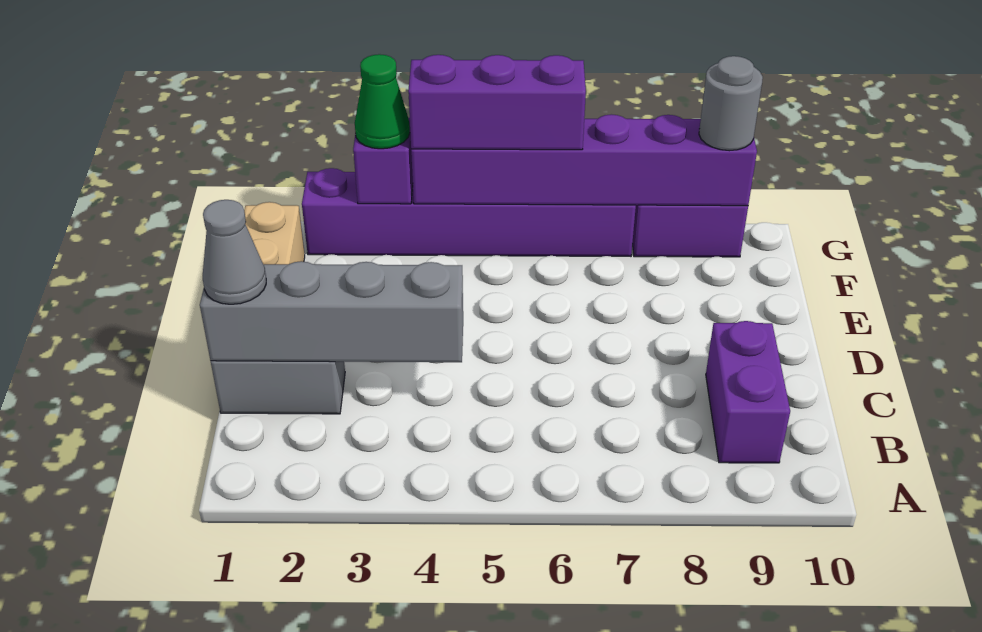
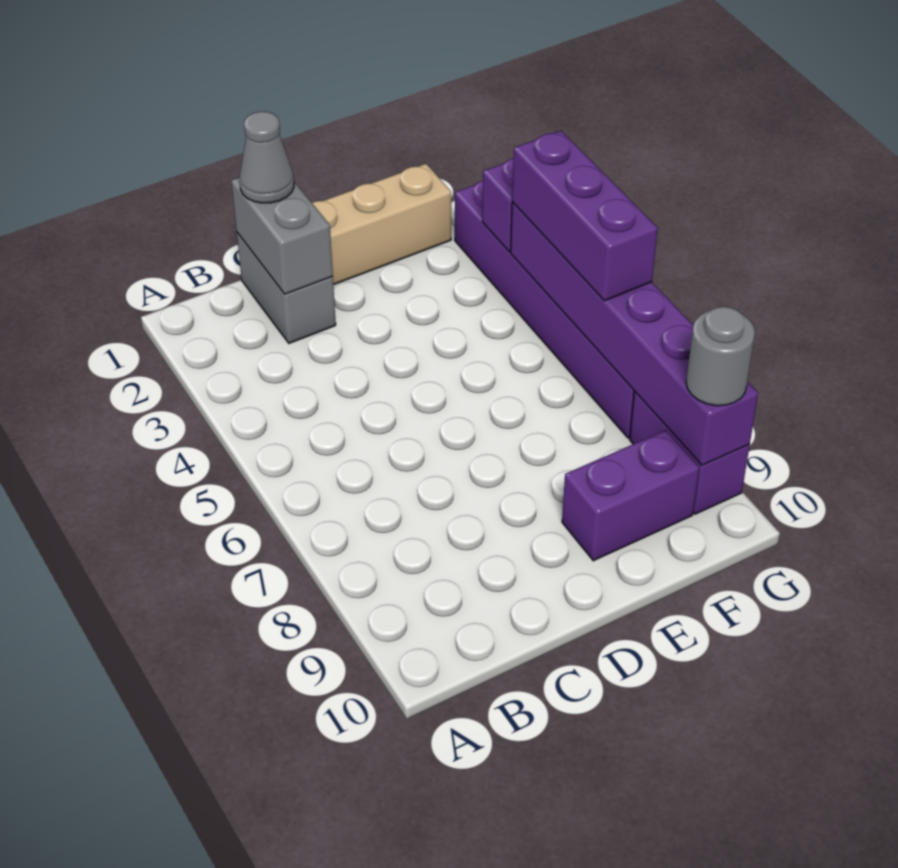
purple brick B9:C9 level 1 -> purple brick E9:F9 level 1
grey brick C1:C4 level 2 -> grey brick C1:C2 level 2
green cone G3 level 3 -> none

